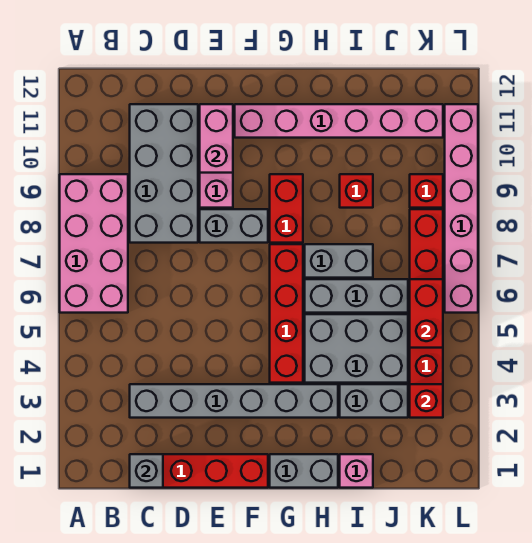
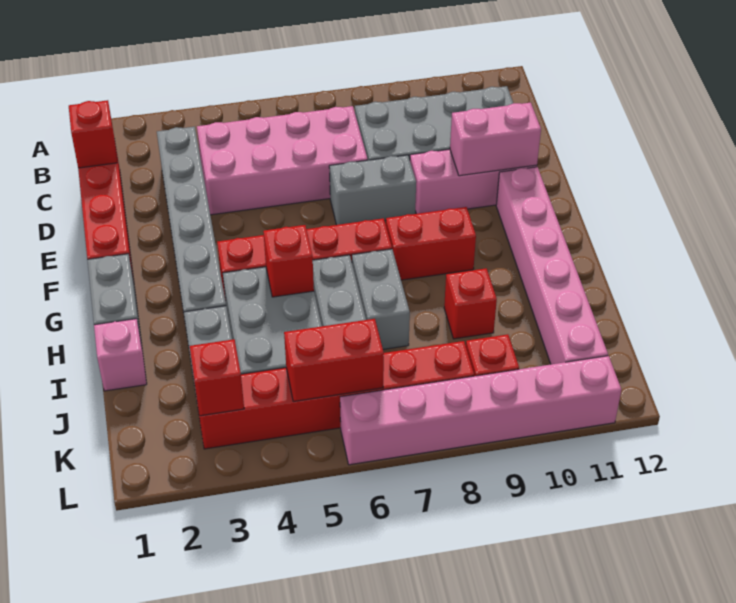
pink brick A6:B9 level 1 -> pink brick C4:D7 level 1
grey brick C1 level 2 -> red brick C1 level 2
grey brick E8:F8 level 1 -> grey brick E7:E8 level 1
none -> red brick H5 level 2

